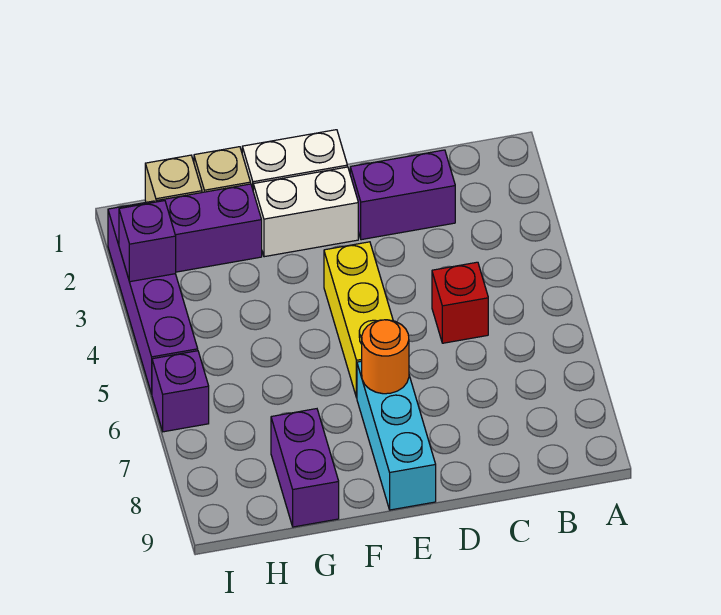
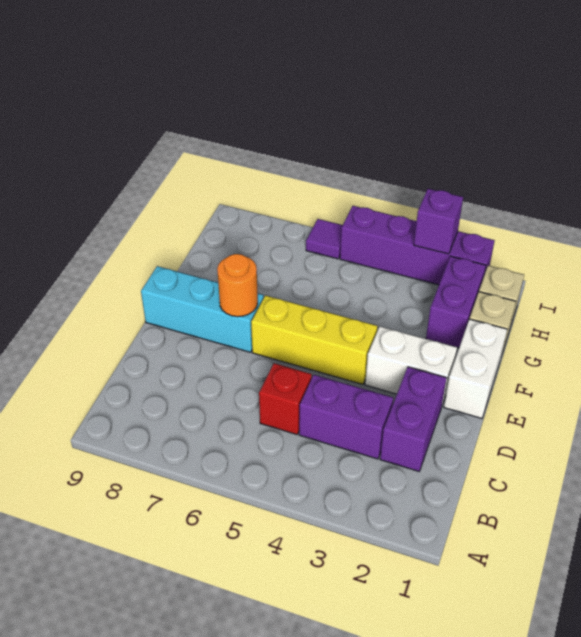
white brick E2:F2 level 1 -> white brick E2:E3 level 1
purple brick G8:G9 level 1 -> purple brick C3:C4 level 1
purple brick I6 level 1 -> purple tile I6 level 1

